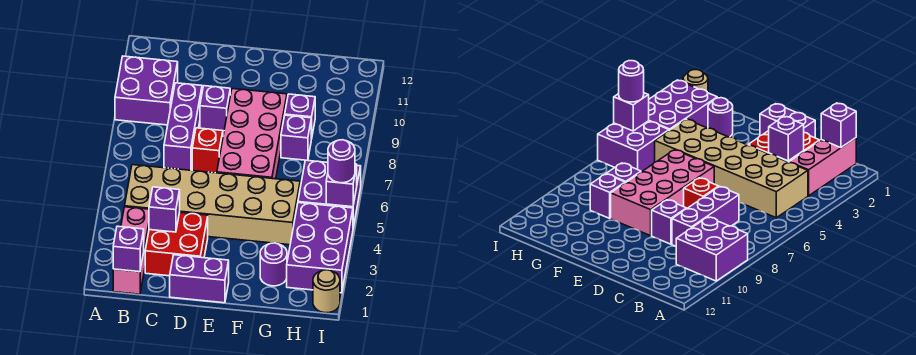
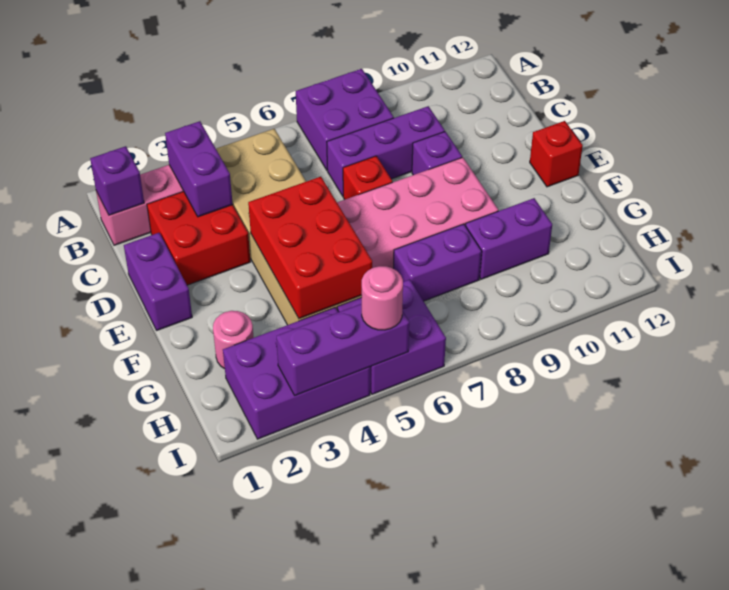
purple brick A9:B10 level 1 -> purple brick A7:B8 level 1
purple brick C3 level 2 -> purple brick B3:C3 level 2
none -> red brick E4:G5 level 2
none -> red brick E12 level 1
purple round brick G2 level 1 -> pink round brick G2 level 1
purple brick G8 level 1 -> purple brick G7:G8 level 1
purple brick G9 level 1 -> purple brick G9:G10 level 1
tan round brick I1 level 1 -> none
purple brick I5 level 2 -> purple brick I3:I5 level 2
purple round brick I5 level 3 -> pink round brick I5 level 3

